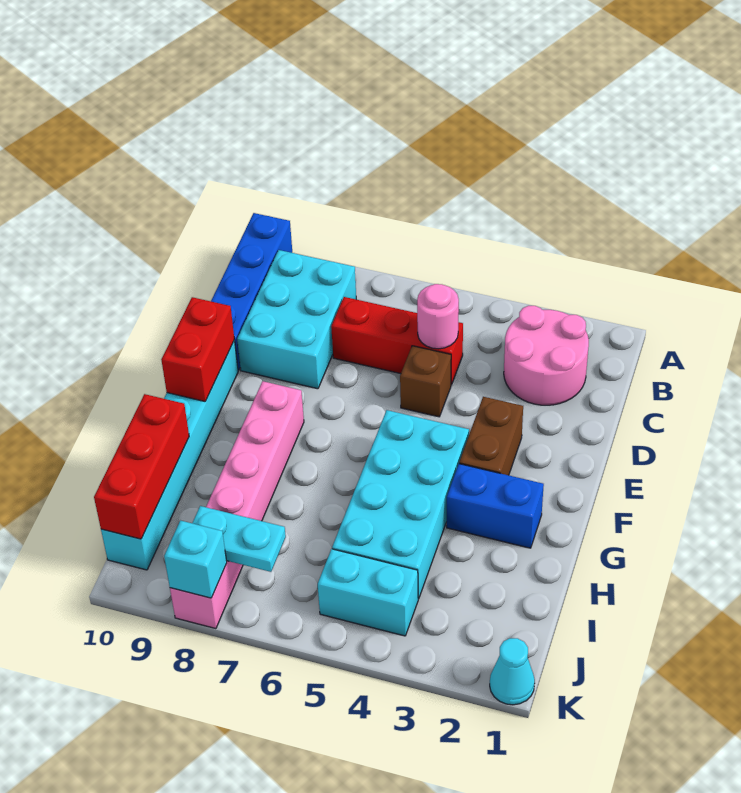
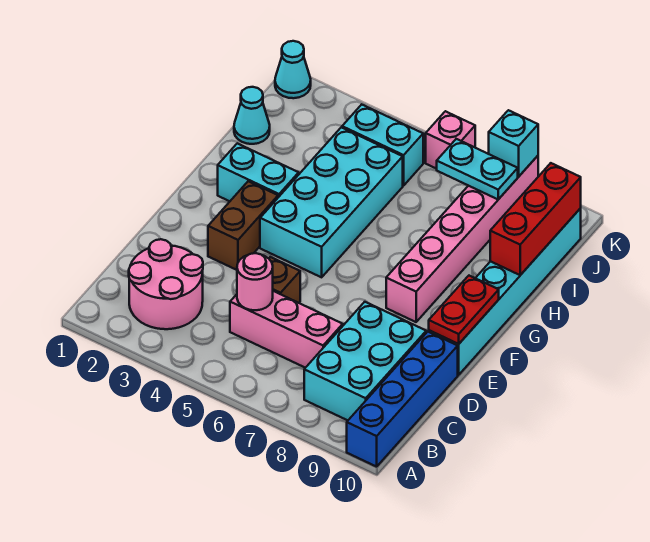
red brick C5:C7 level 1 -> pink brick C5:C7 level 1
red brick E10:F10 level 2 -> red plate E10:F10 level 2
blue brick G2:G3 level 1 -> cyan brick G2:G3 level 1
none -> cyan cone I1 level 1
none -> pink brick K6 level 1

